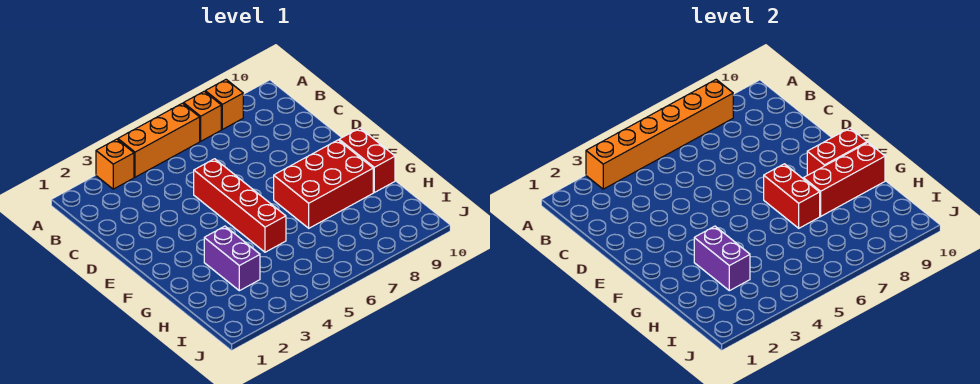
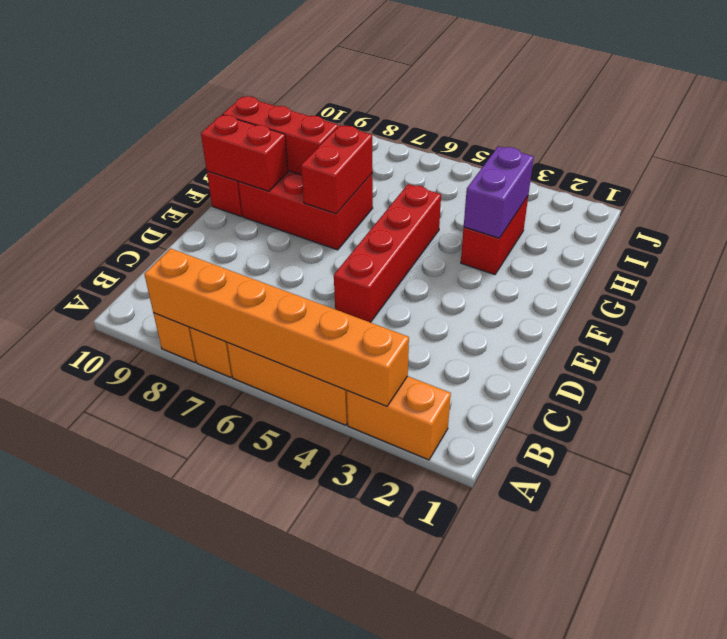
orange brick A3 level 1 -> orange brick A2:A3 level 1
purple brick G3:H3 level 1 -> red brick G3:H3 level 1

